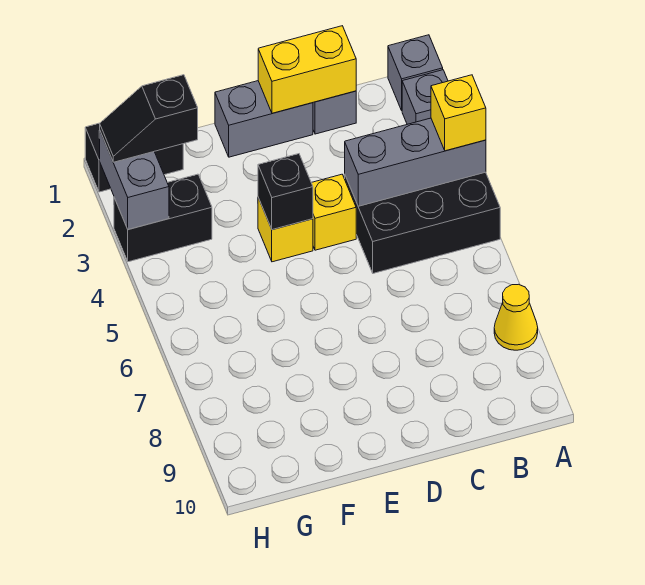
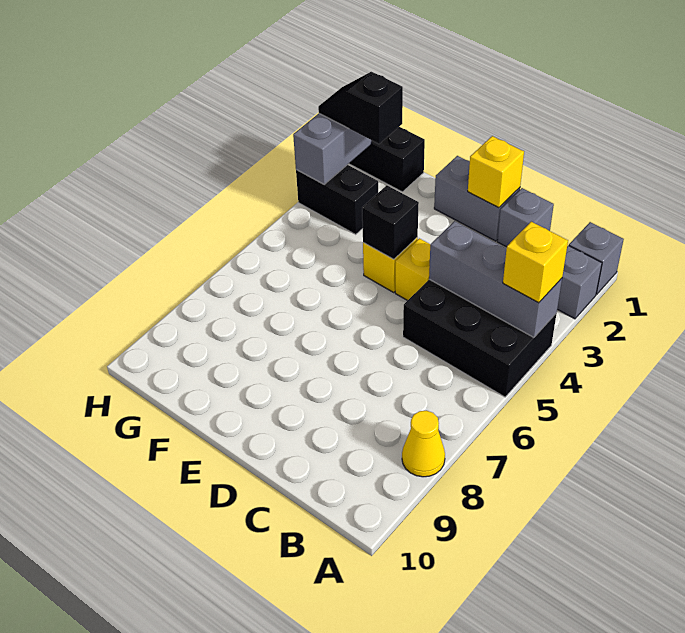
yellow brick C1:D1 level 2 -> yellow brick D1 level 2

